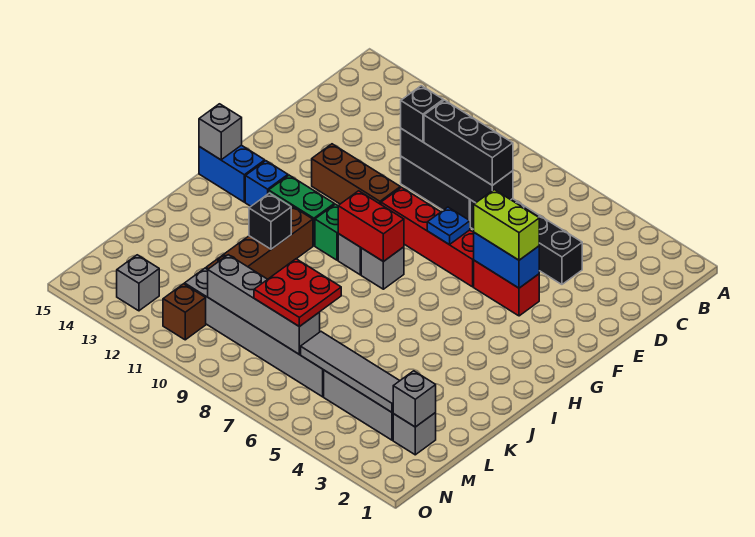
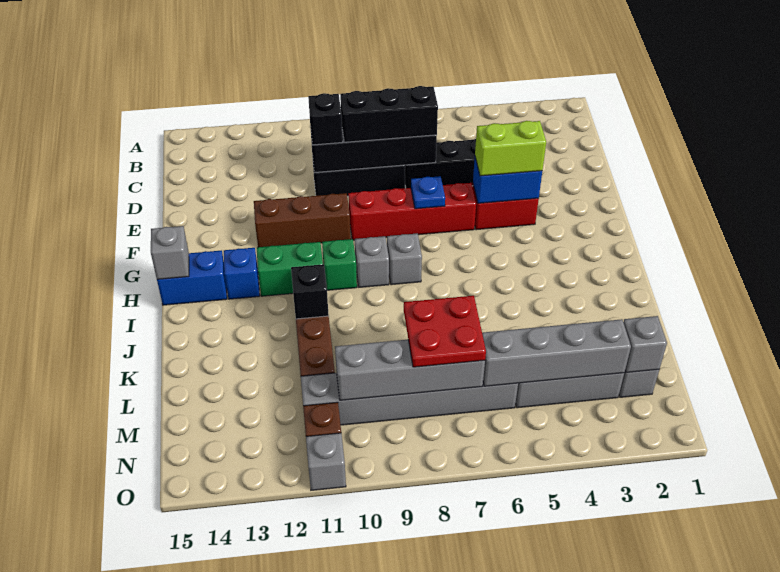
red brick H8:H9 level 2 -> none
grey tile M3:M6 level 2 -> grey brick M3:M6 level 2
grey brick N13 level 1 -> grey brick O11 level 1

